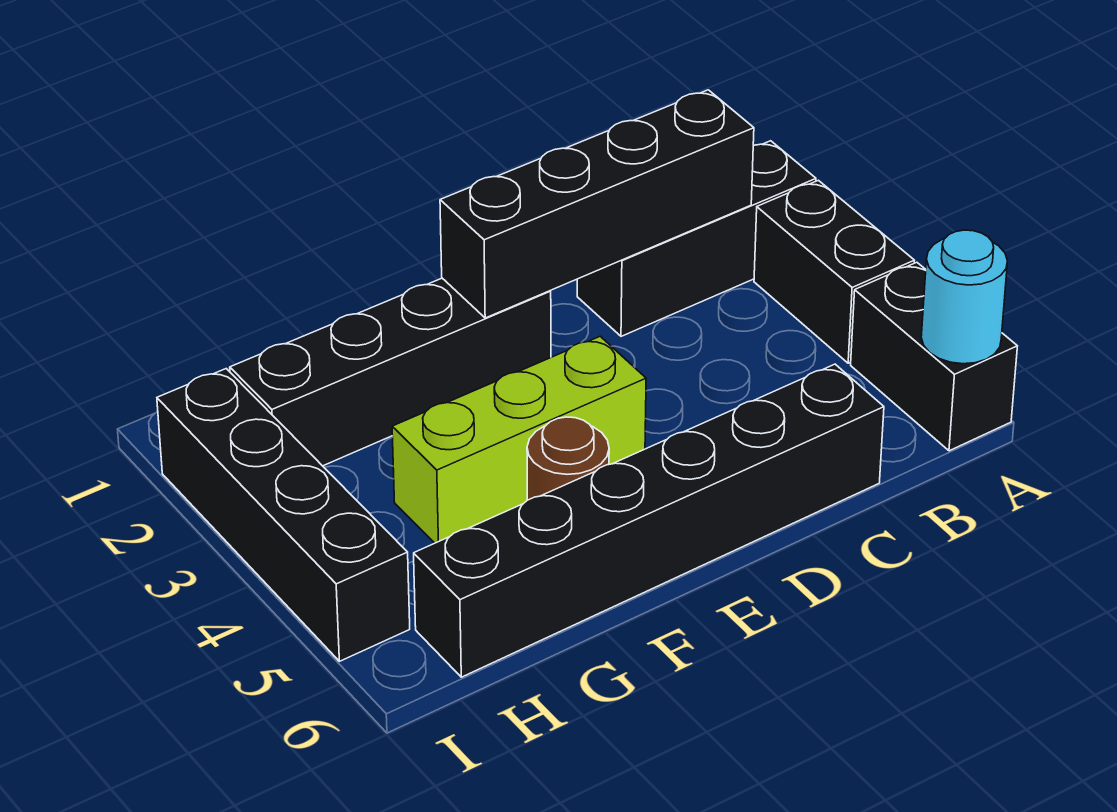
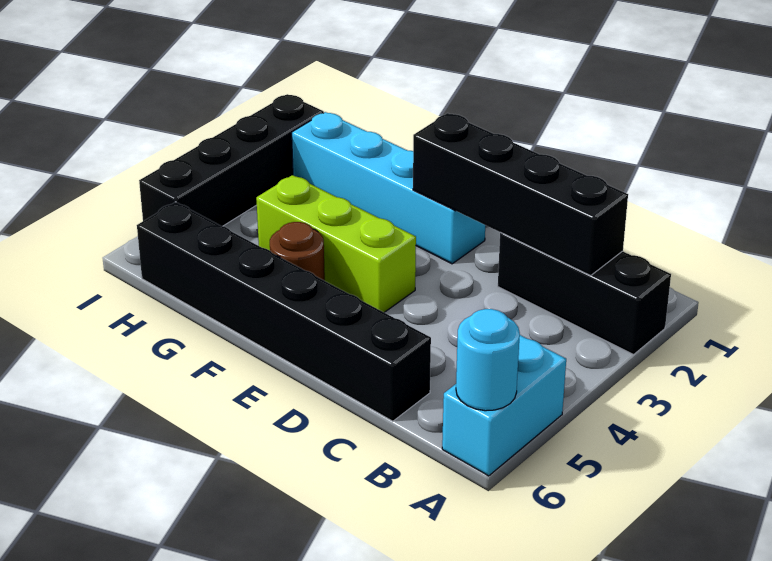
black brick A3:A4 level 1 -> none
black brick A5:A6 level 1 -> cyan brick A5:A6 level 1
black brick E2:H2 level 1 -> cyan brick E2:H2 level 1

